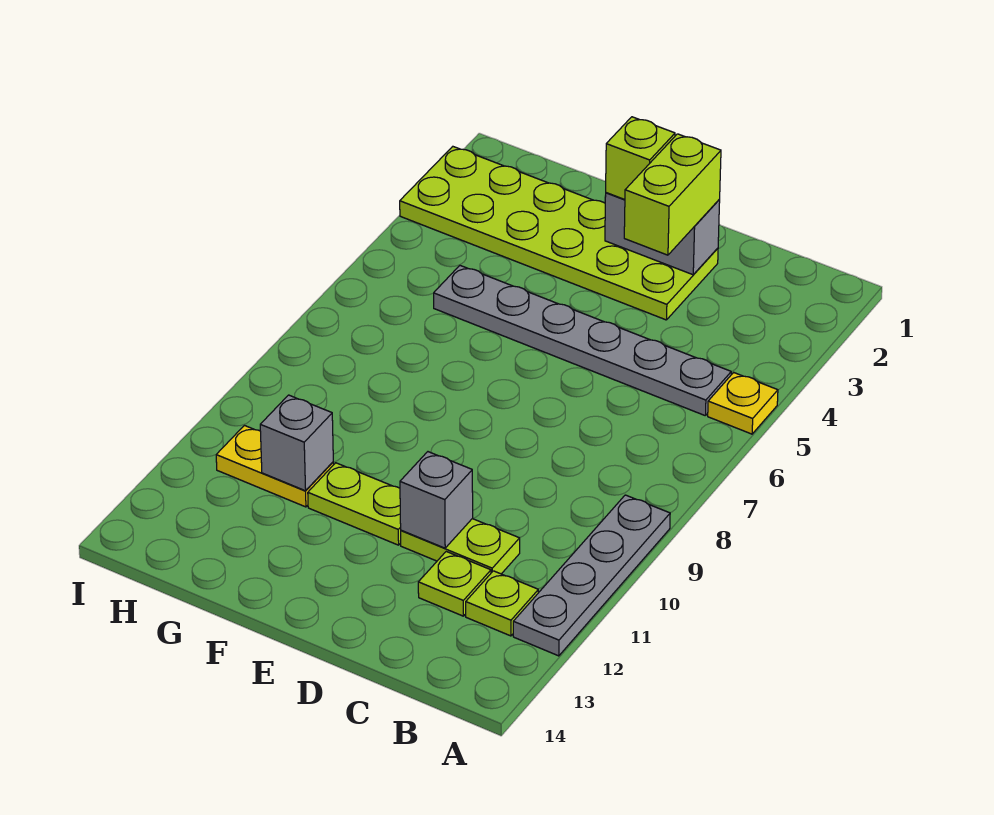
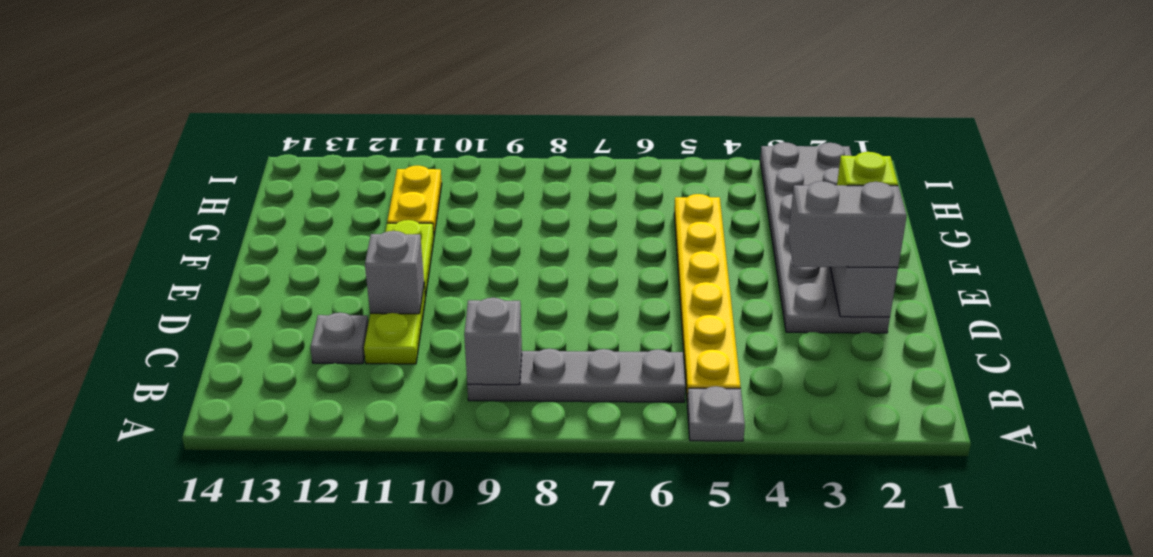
yellow plate A5 level 1 -> grey plate A5 level 1
grey plate A9:A12 level 1 -> grey plate B6:B9 level 1
grey plate B5:G5 level 1 -> yellow plate B5:G5 level 1
lime plate B12 level 1 -> none
lime plate C12 level 1 -> grey plate C12 level 1
lime plate D2:I3 level 1 -> grey plate D2:I3 level 1
lime brick D2:D3 level 3 -> grey brick D2:D3 level 3
grey brick G11 level 2 -> grey brick B9 level 2

